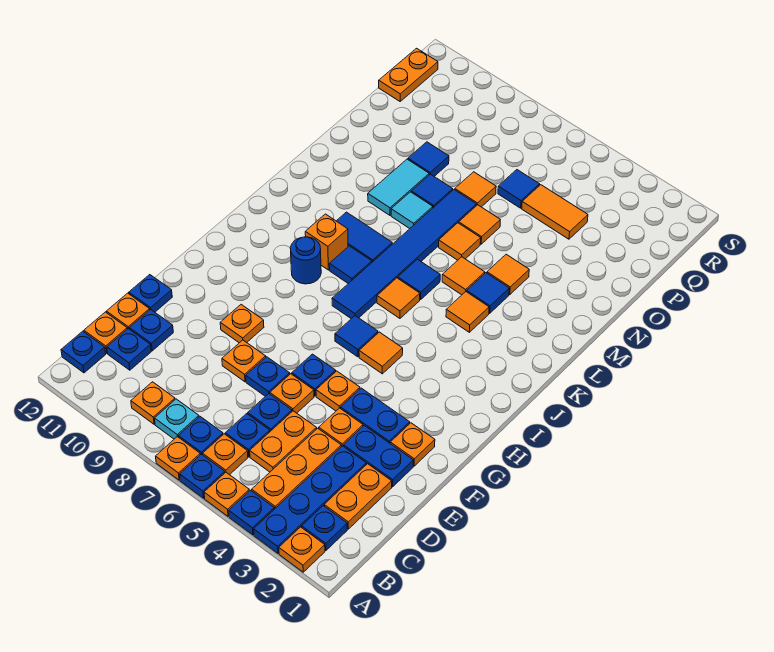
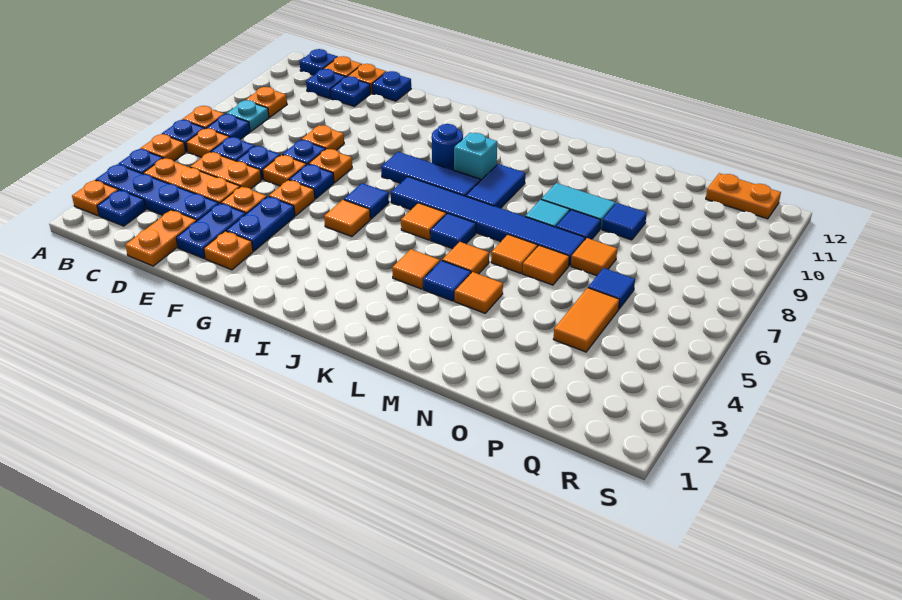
orange plate C2:D2 level 1 -> orange plate D1:D2 level 1
orange plate F9 level 1 -> orange plate F7 level 1
blue tile J8 level 1 -> blue tile H8:J8 level 1
orange brick J9 level 1 -> cyan brick J9 level 1

